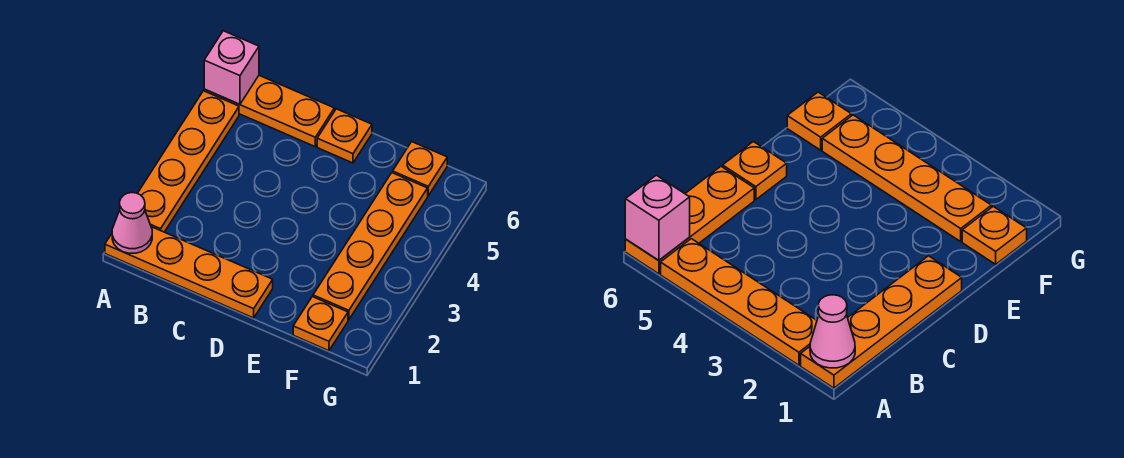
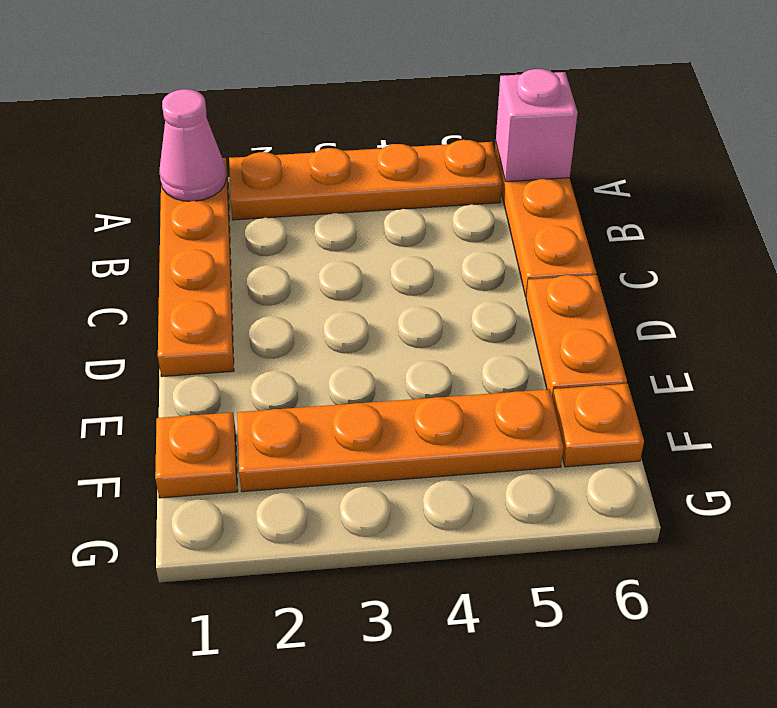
orange plate D6 level 1 -> orange plate D6:E6 level 1

